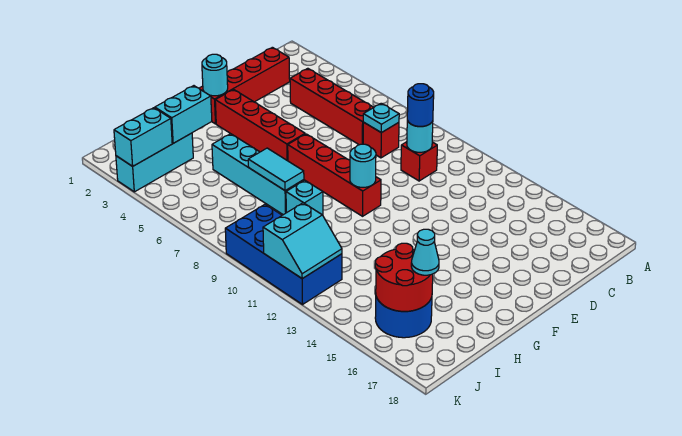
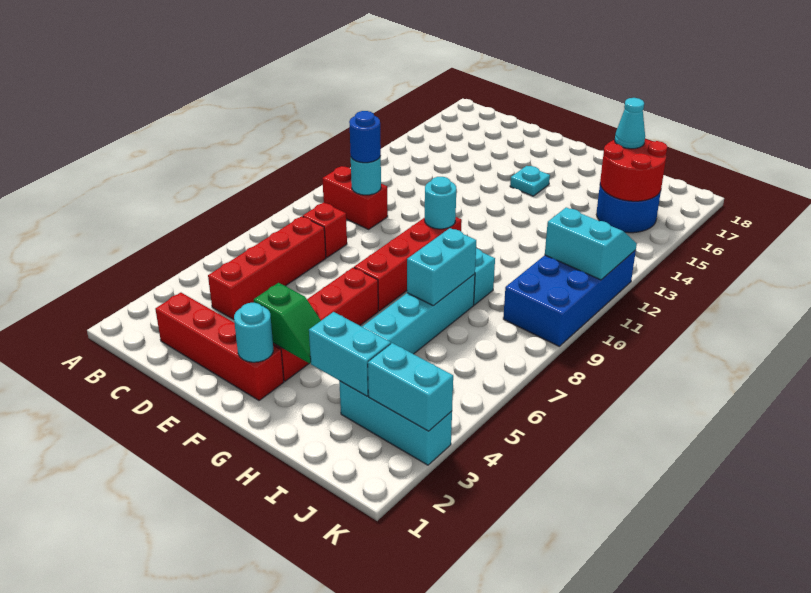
cyan plate C8 level 2 -> cyan plate F15 level 1
red brick C10 level 1 -> red brick B10:C10 level 1
none -> green slope F3:G3 level 2 top F
cyan tile H7:H8 level 2 -> cyan brick H7:H8 level 2

